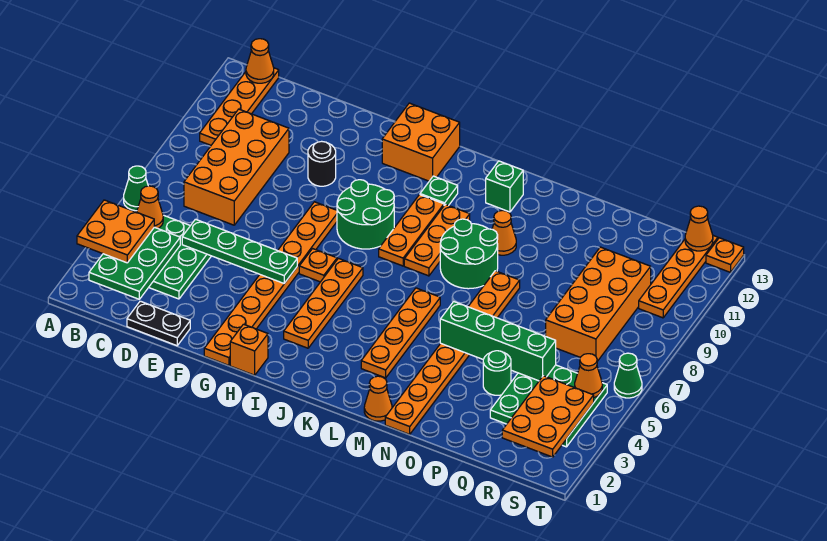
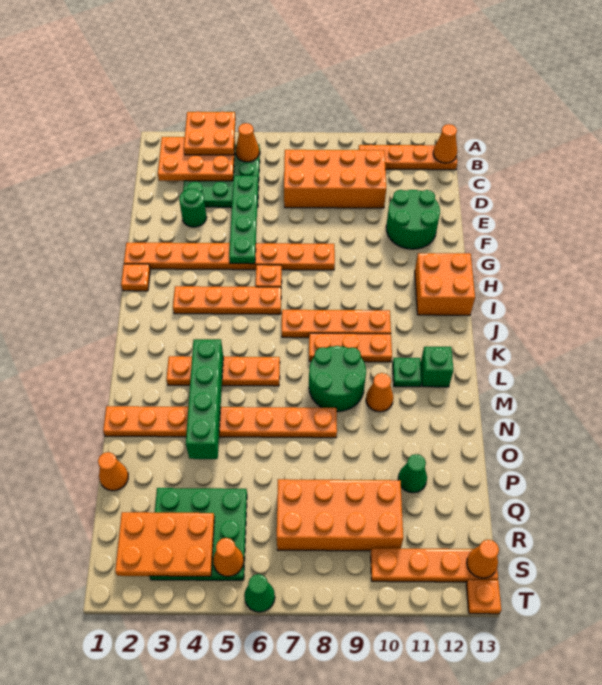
green cone A6 level 1 -> green cone P11 level 1
green plate B2:C4 level 2 -> orange plate B2:C4 level 2
black plate D1:E1 level 1 -> none
black round brick F10 level 1 -> none
orange brick H1 level 1 -> orange plate H1 level 1
green round brick H8:I9 level 1 -> green round brick E11:F12 level 1
orange plate J8:J10 level 1 -> orange plate J7:J10 level 1
green plate J11 level 1 -> green plate L11 level 1
orange cone M1 level 1 -> orange cone P1 level 1
green brick N5:Q5 level 2 -> green brick L4:O4 level 2
green round brick P4 level 1 -> green round brick E3 level 1

